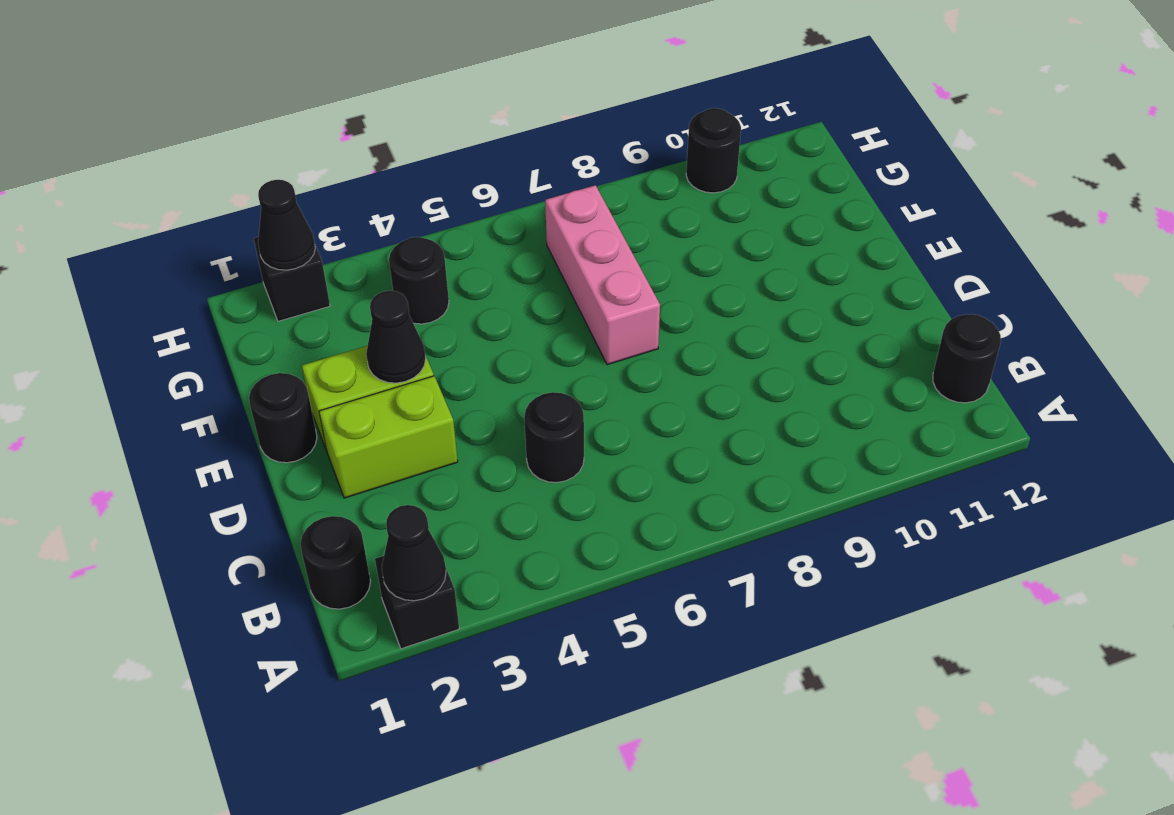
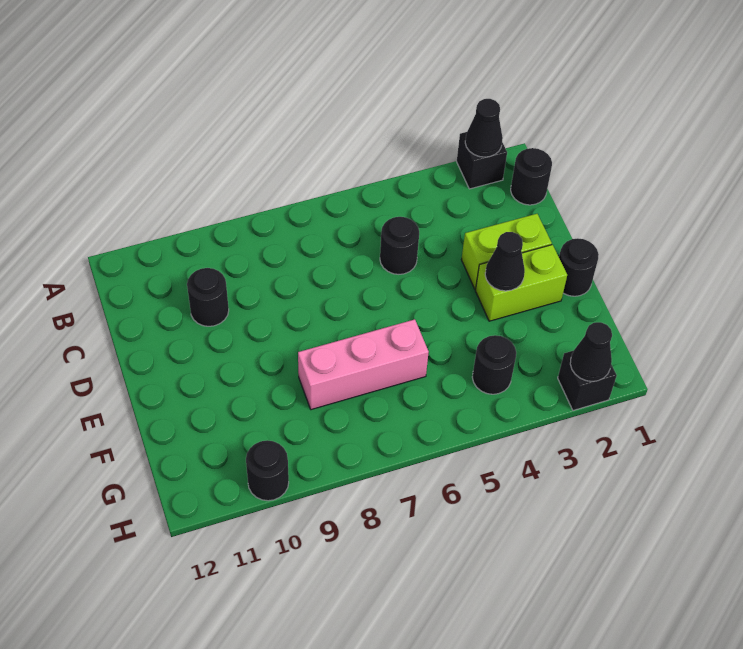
black round brick B12 level 1 -> black round brick C10 level 1
pink brick E7:G7 level 1 -> pink brick F6:F8 level 1

